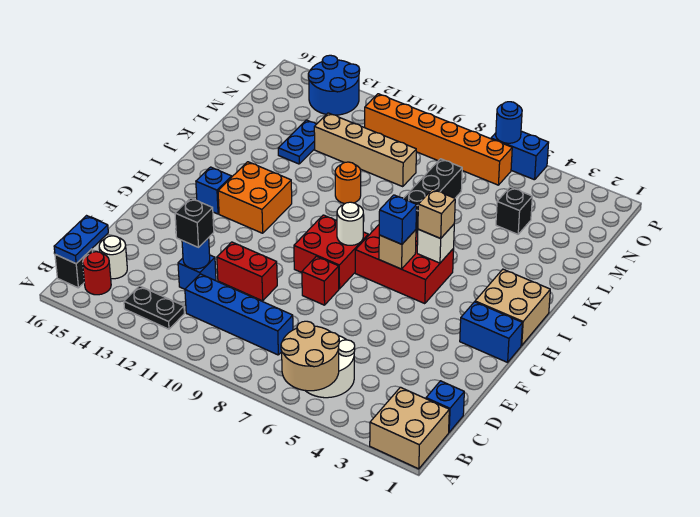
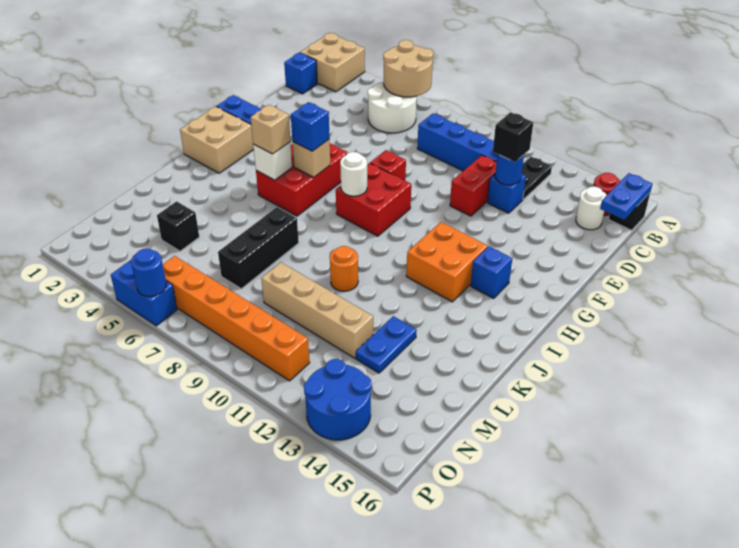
black plate B12:B13 level 1 -> black plate B12:C12 level 1
red brick E10:E11 level 1 -> red brick D11:E11 level 1
red brick H5:I7 level 1 -> red brick G5:I6 level 1

